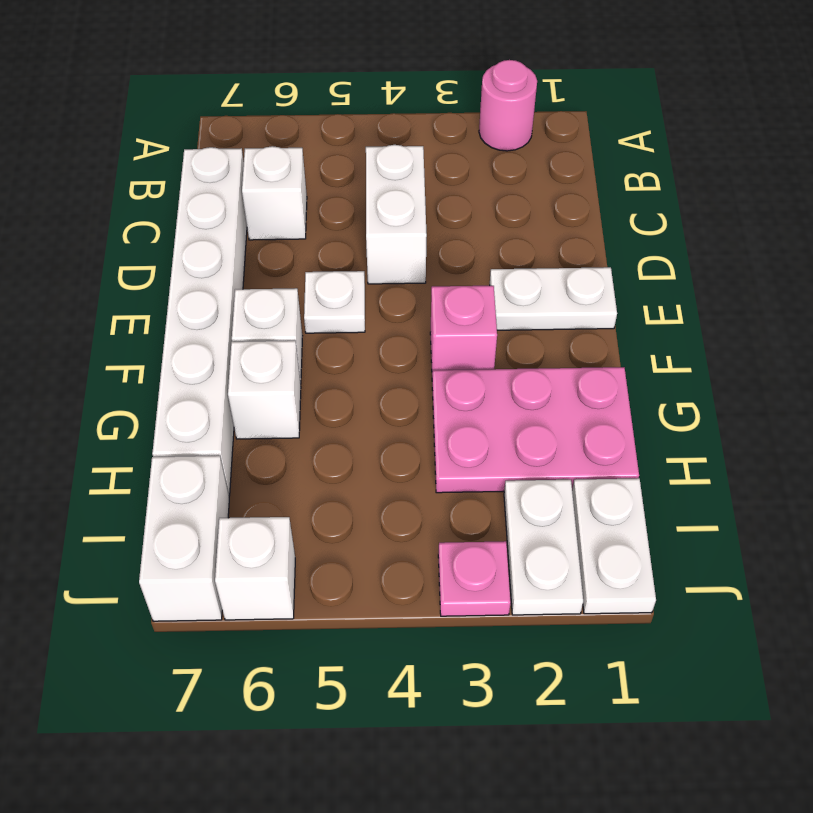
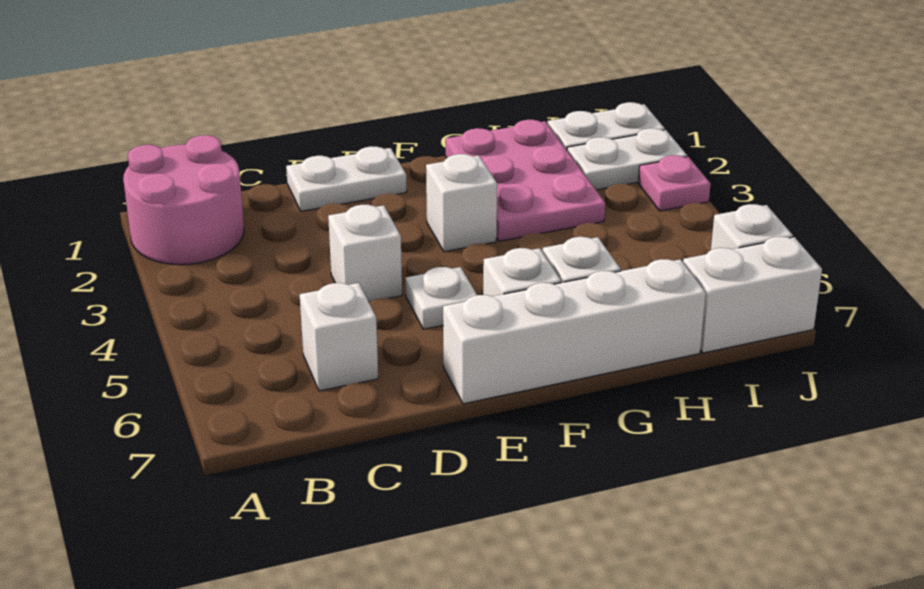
pink round brick A2 level 1 -> pink round brick A1:B2 level 1
white brick C4:D4 level 1 -> white brick D4 level 1
white brick C7:H7 level 1 -> white brick E7:H7 level 1
white plate E1:E2 level 1 -> white plate D1:E1 level 1
pink brick F3 level 1 -> white brick F3 level 1

